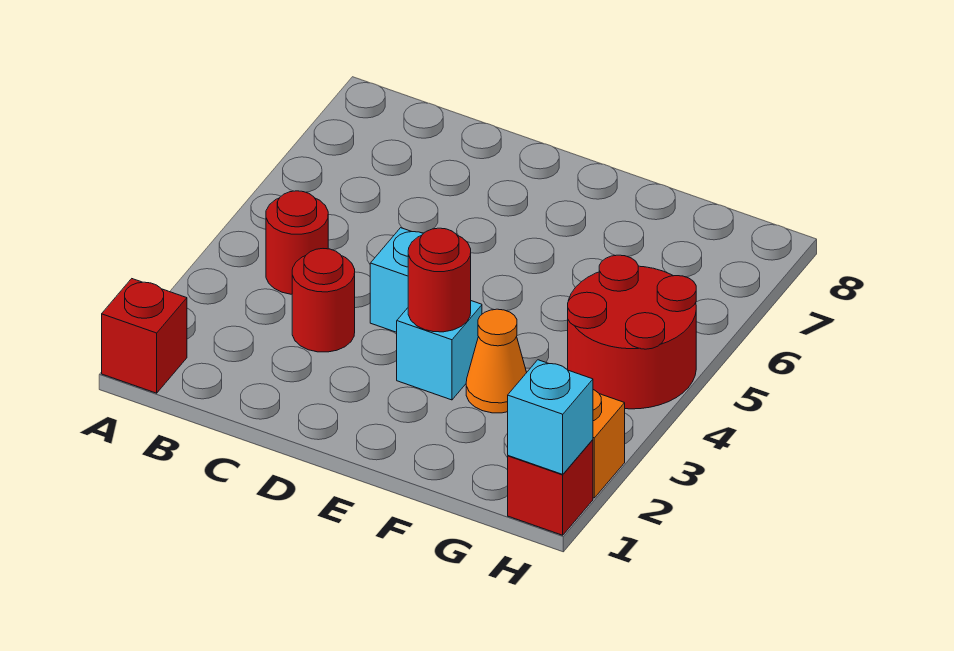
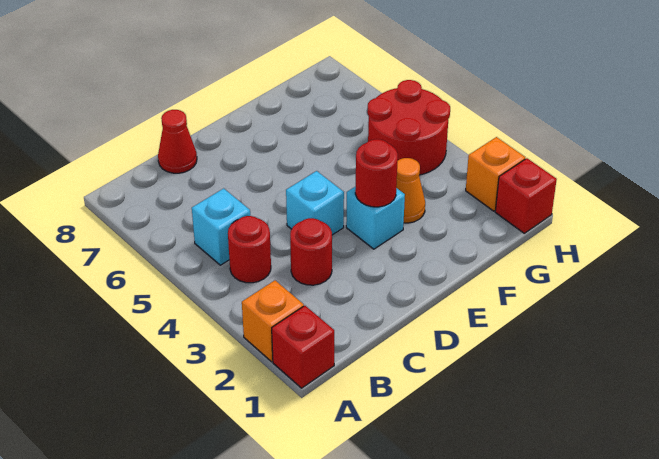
none -> orange brick A2 level 1
none -> red cone C8 level 1
cyan brick H1 level 2 -> cyan brick B5 level 1

